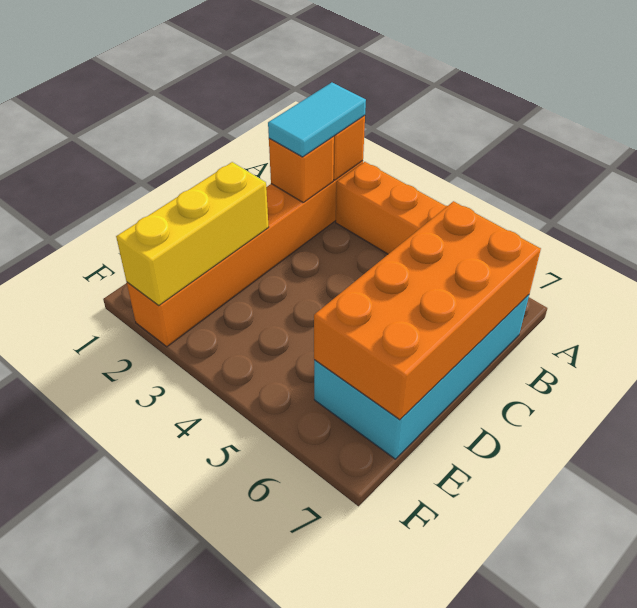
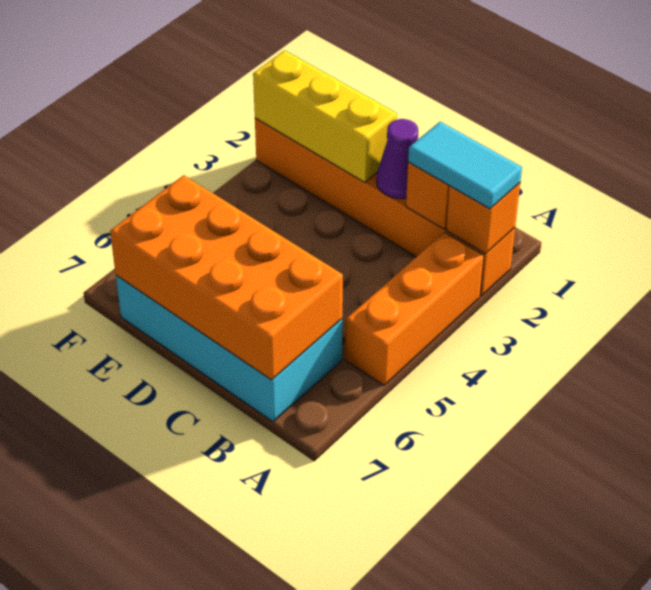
none -> purple cone C2 level 2

